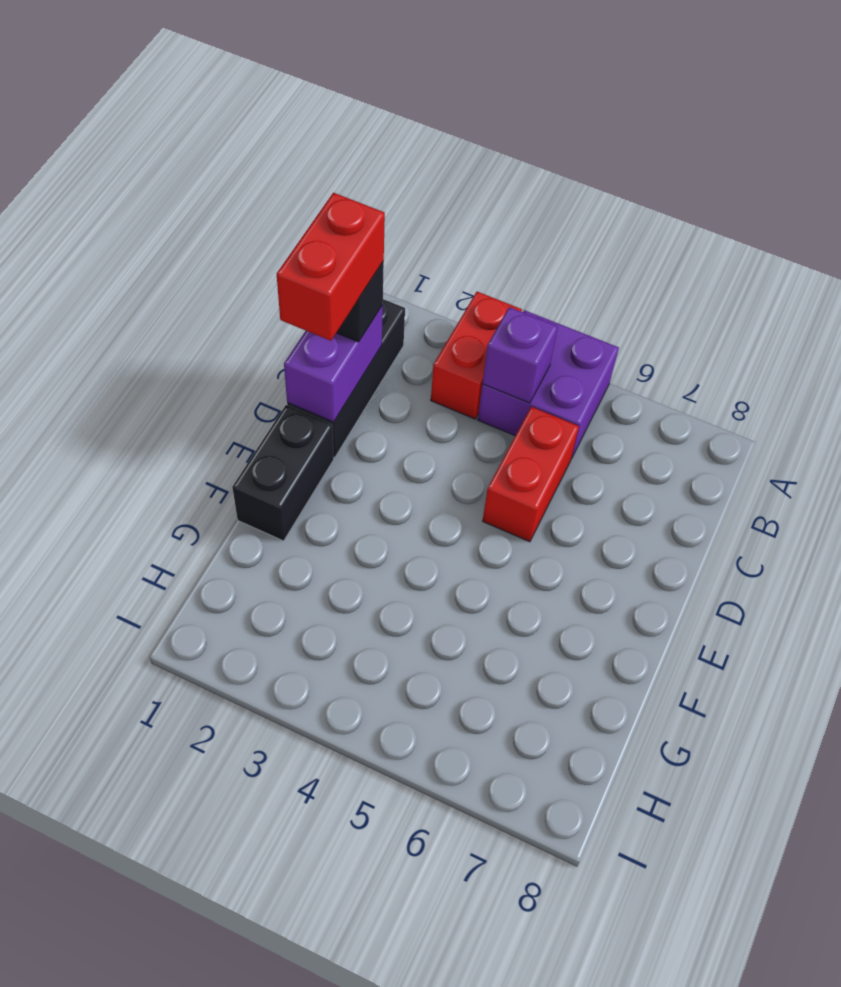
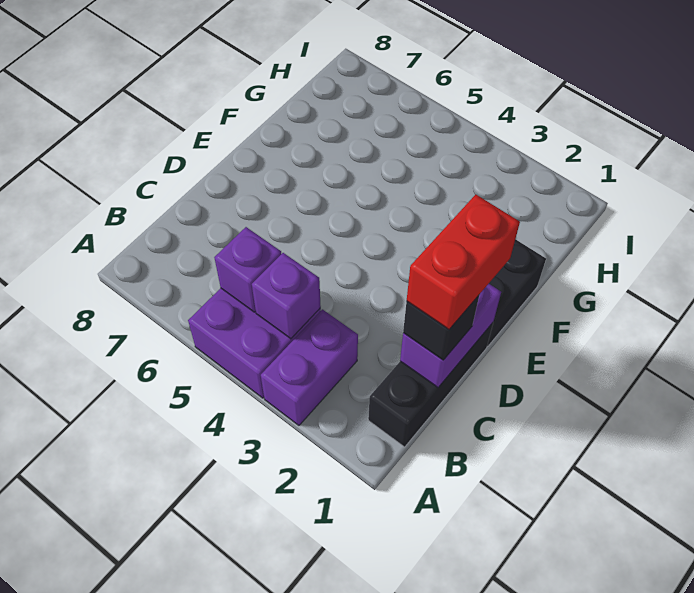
red brick A3:B3 level 1 -> purple brick A3:B3 level 1
none -> purple brick B5 level 2
red brick C5:D5 level 1 -> none

